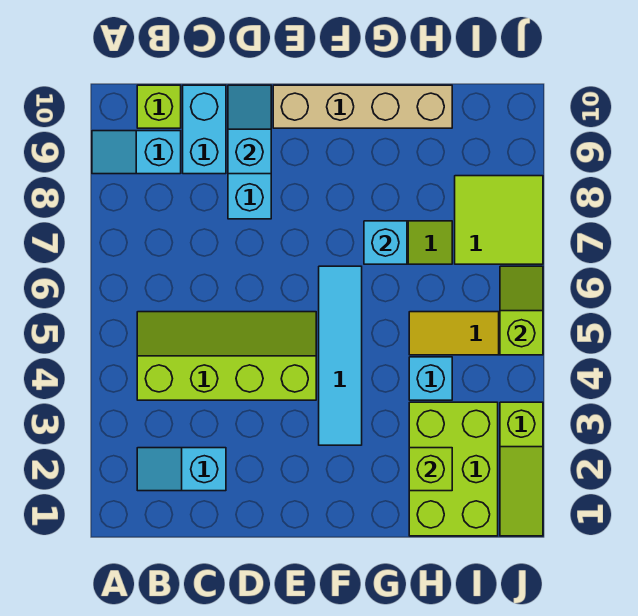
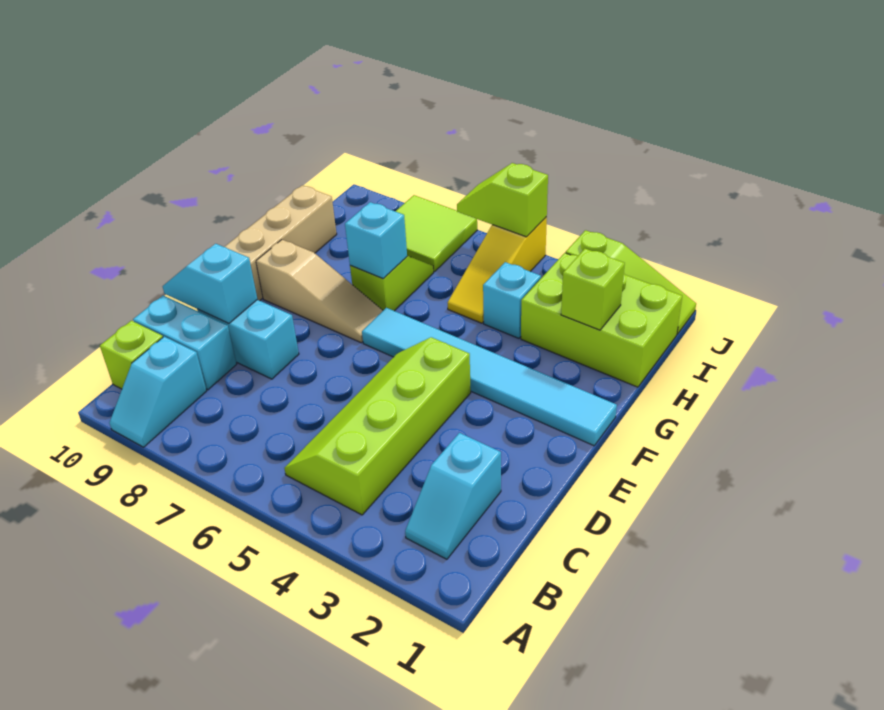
cyan tile F3:F6 level 1 -> cyan tile F1:F6 level 1
none -> tan slope F7:F9 level 1 top 9

